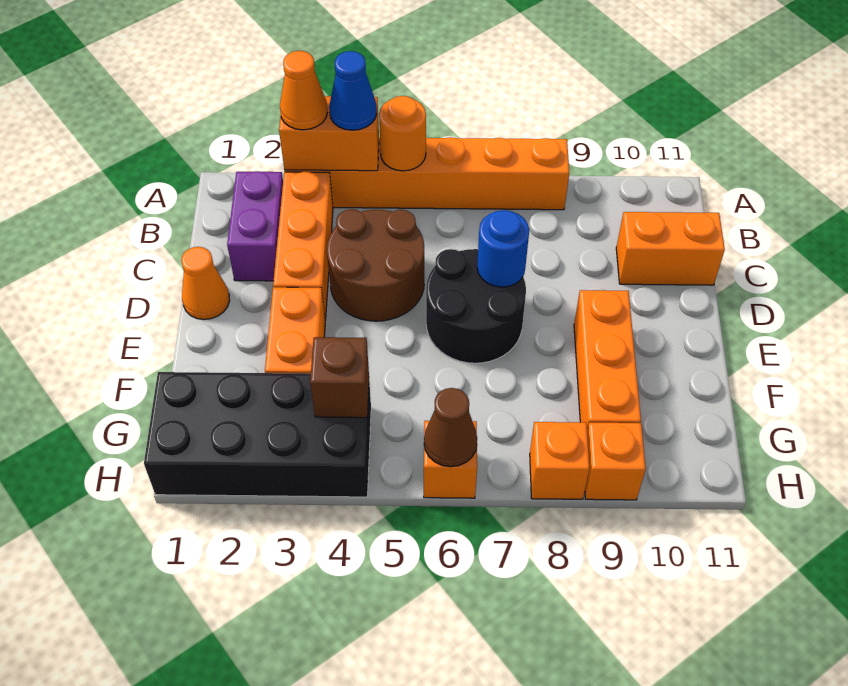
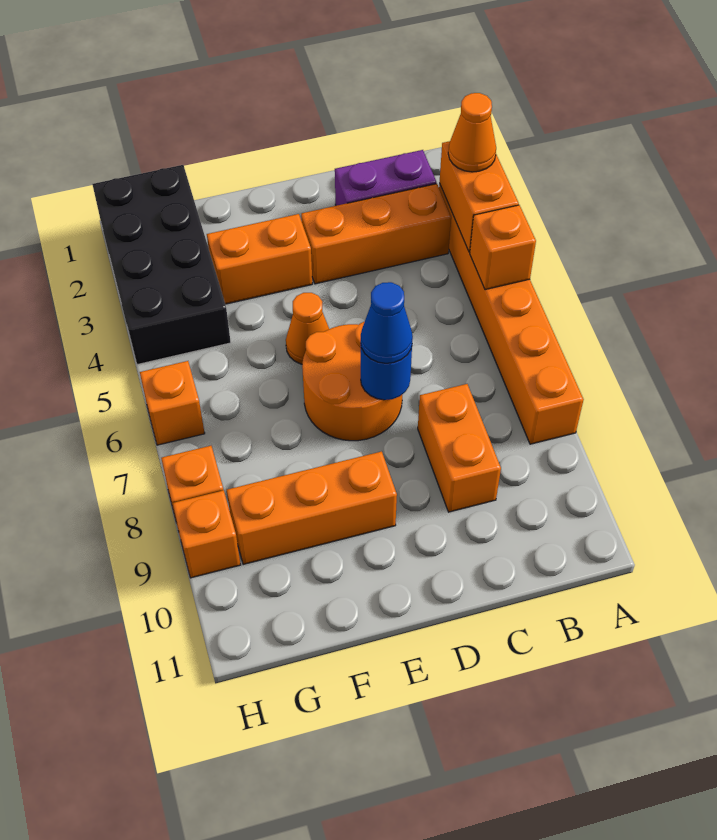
blue cone A4 level 3 -> blue cone D7 level 3
orange round brick A5 level 2 -> orange brick A5 level 2
brown round brick C4:D5 level 1 -> none
orange brick C10:C11 level 1 -> orange brick C8:C9 level 1
orange cone D1 level 1 -> orange cone E5 level 1
black round brick D6:E7 level 1 -> orange round brick D6:E7 level 1
brown brick G4 level 2 -> none
brown cone H6 level 2 -> none

